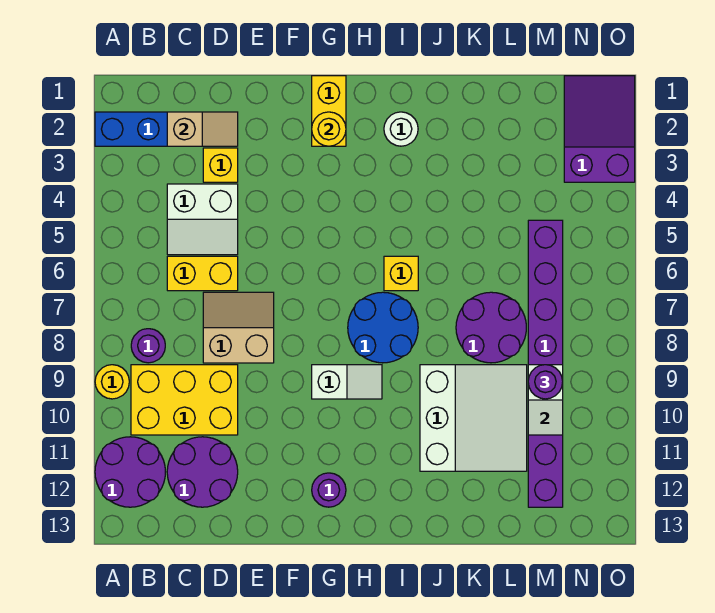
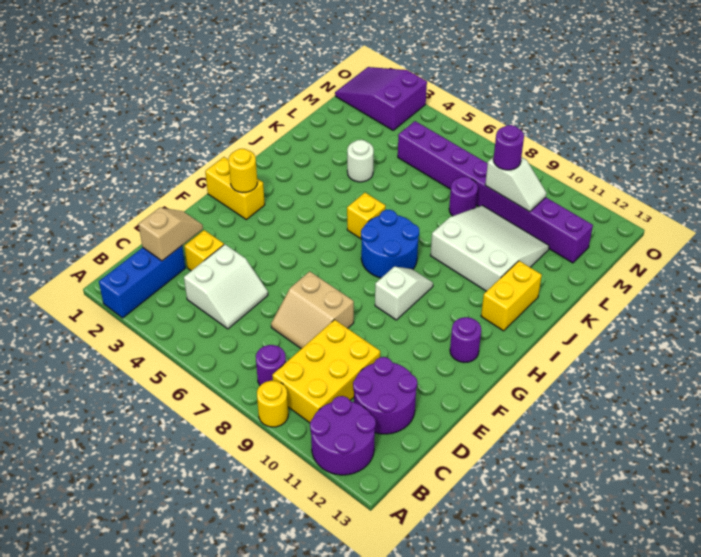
yellow brick C6:D6 level 1 -> yellow brick I12:J12 level 1
tan slope D7:E8 level 1 top 8 -> tan slope D7:E8 level 1 top E
white round brick I2 level 1 -> white round brick K4 level 1
purple round brick K7:L8 level 1 -> purple round brick L8 level 1

